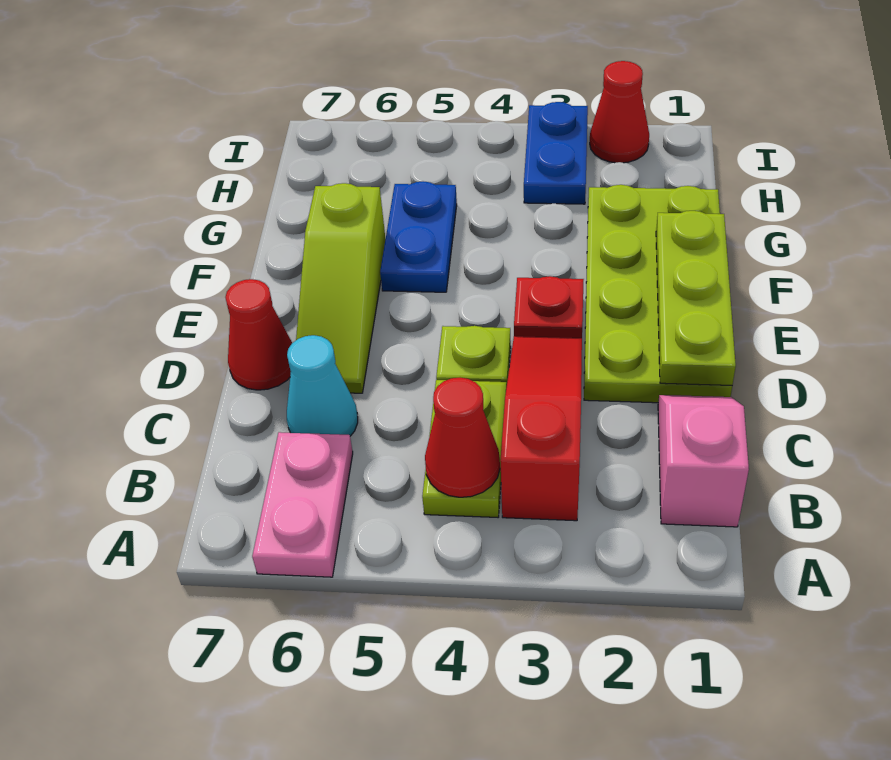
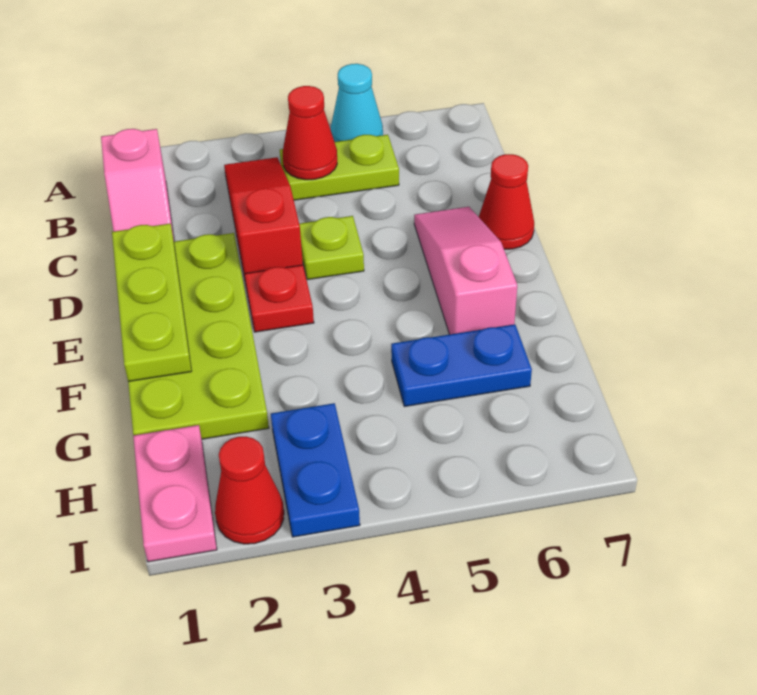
pink plate A6:B6 level 1 -> pink plate H1:I1 level 1
red slope B3:D3 level 1 top B -> red slope B3:D3 level 1 top D
lime plate B4:C4 level 1 -> lime plate B4:B5 level 1
cyan cone C6 level 1 -> cyan cone A5 level 1
lime slope D6:F6 level 1 top F -> pink slope D6:F6 level 1 top F
blue plate F5:G5 level 1 -> blue plate G5:G6 level 1

